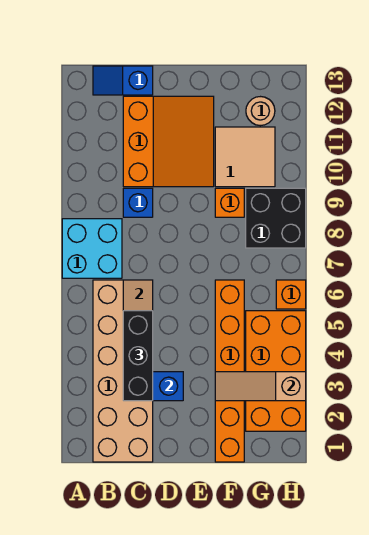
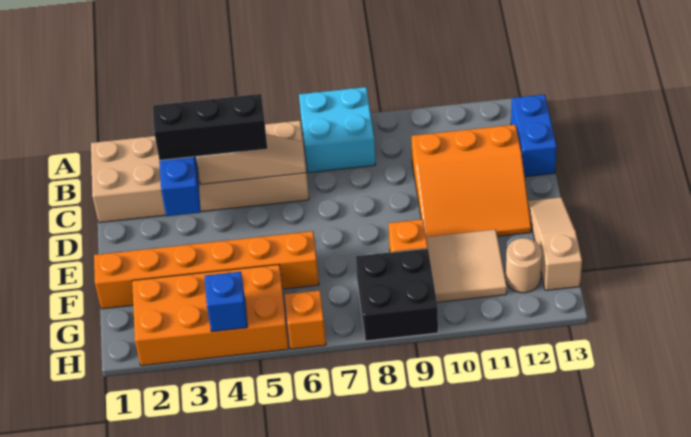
blue slope B13:C13 level 1 top C -> blue brick B13:C13 level 1
blue brick C9 level 1 -> blue brick H4 level 2
tan slope F3:H3 level 2 top H -> tan slope E13:G13 level 1 top G

